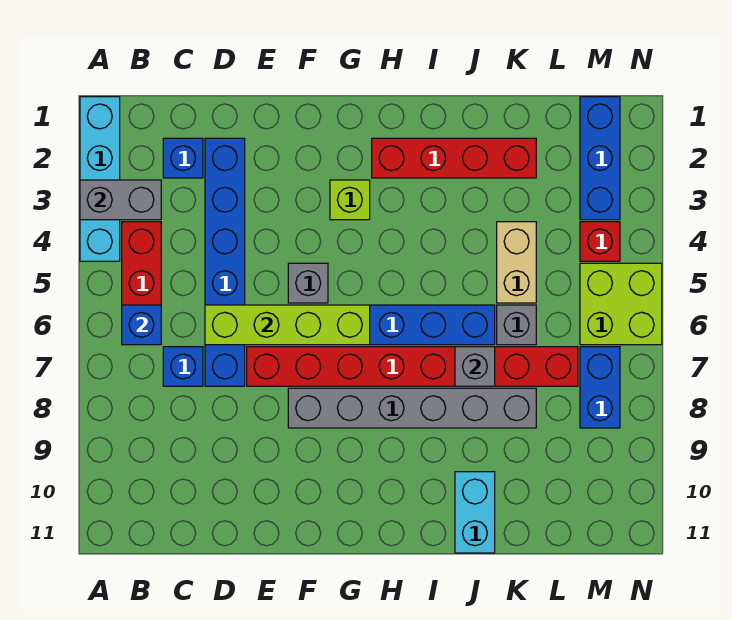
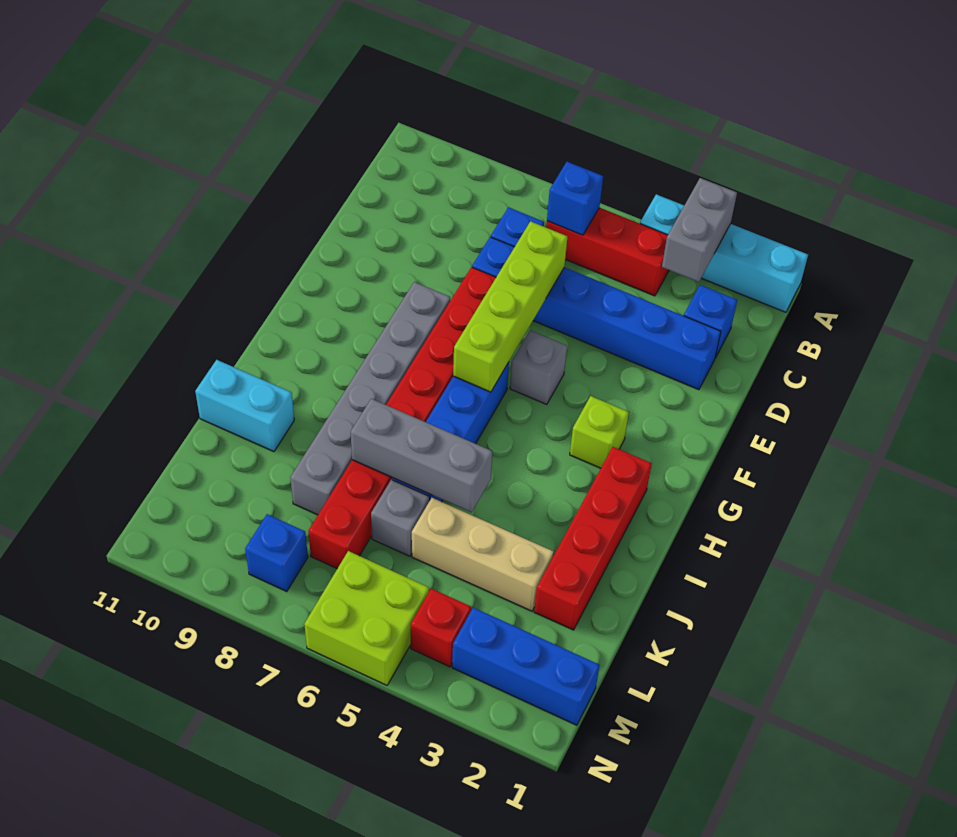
grey brick J7 level 2 -> grey brick J5:J7 level 2
tan brick K4:K5 level 1 -> tan brick K3:K5 level 1
blue brick M7:M8 level 1 -> blue brick M8 level 1

